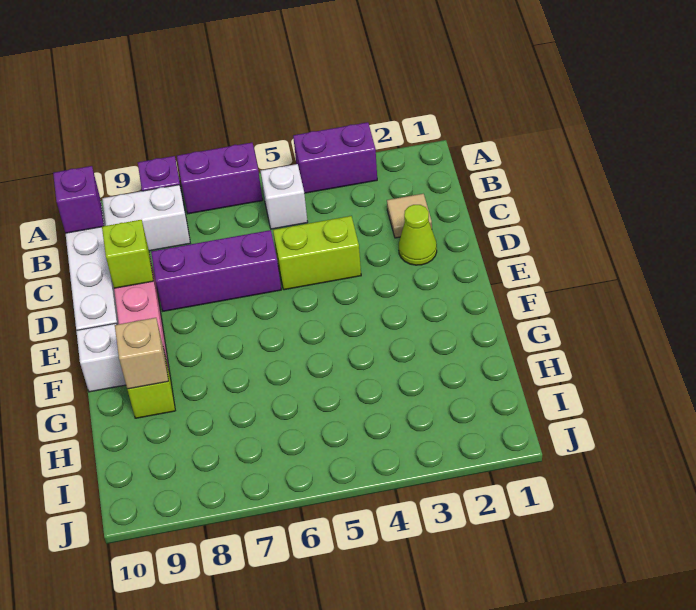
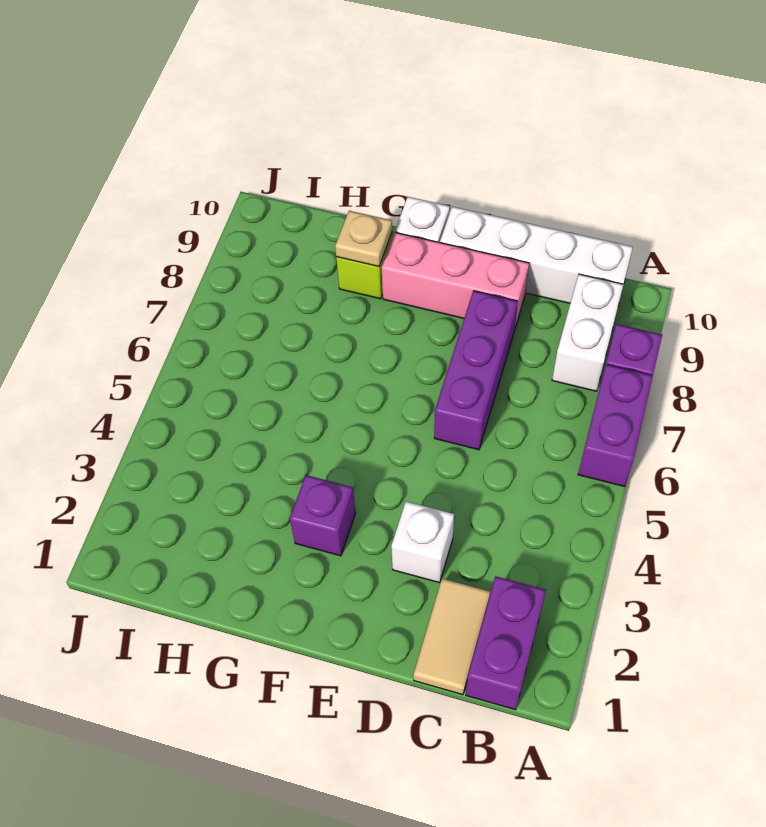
purple brick A3:A4 level 1 -> purple brick B1:B2 level 1
white brick B5 level 1 -> white brick D3 level 1
purple brick B10 level 2 -> purple brick F3 level 1
tan tile C2 level 1 -> tan tile C1:C2 level 1
lime cone D2 level 1 -> none
lime brick D4:D5 level 1 -> none
lime brick D9 level 2 -> none
tan brick G9 level 2 -> tan plate G9 level 2

